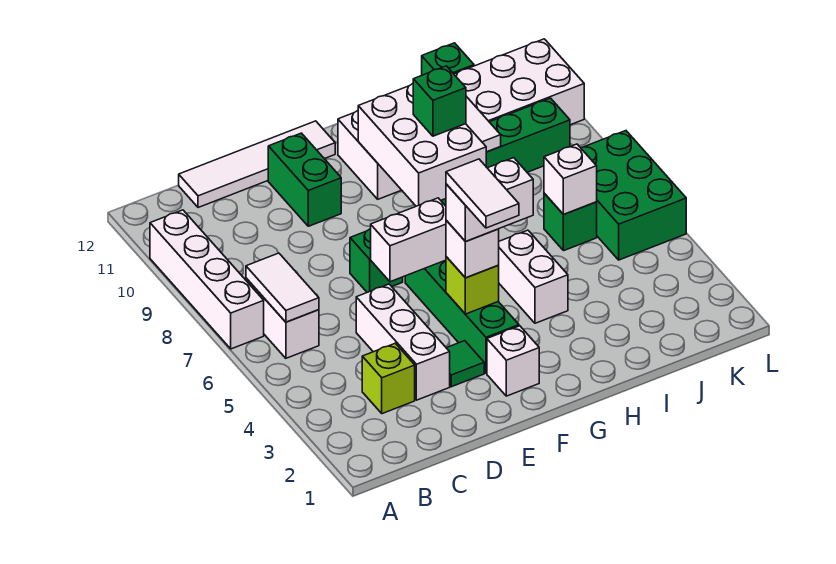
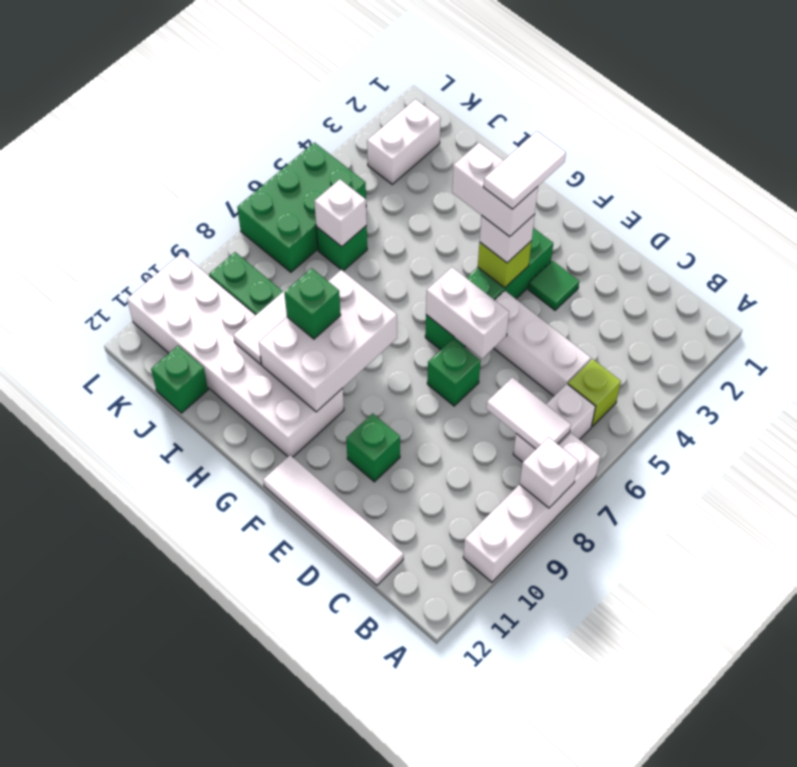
white tile B6:B7 level 2 -> white tile B7:C7 level 2
lime brick C3 level 1 -> lime brick B5 level 1
white brick D3:D5 level 1 -> white brick C5:E5 level 1
green brick E10:E11 level 1 -> green brick E10 level 1
white brick F2 level 1 -> white brick A8 level 2
white brick H4:H5 level 1 -> white brick K2:K3 level 1

